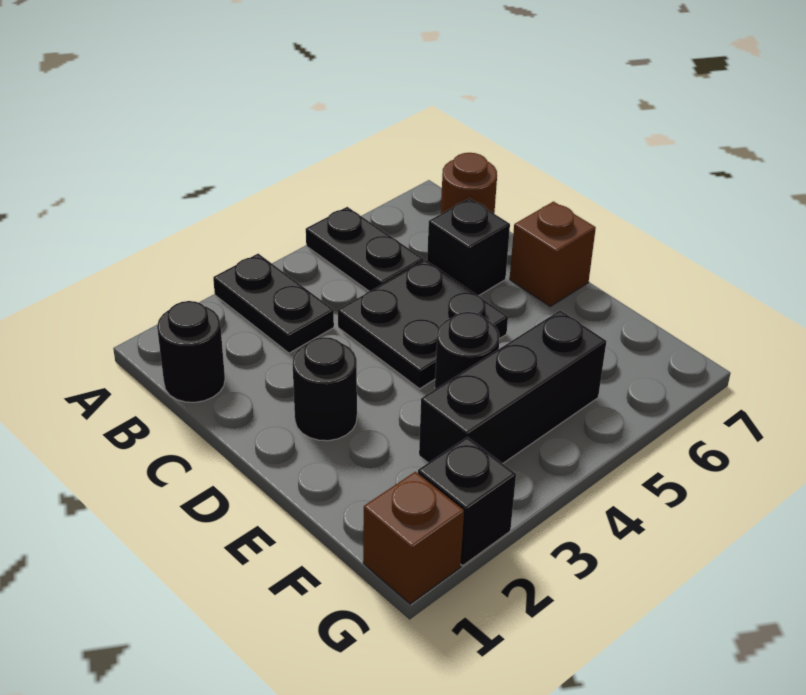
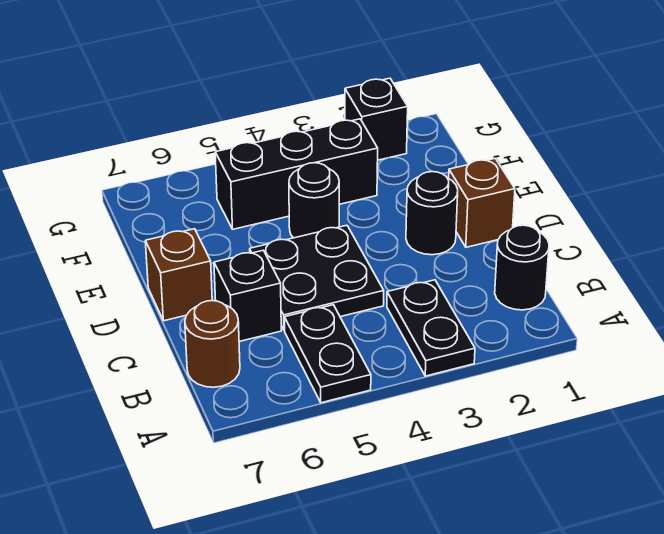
brown brick G1 level 1 -> brown brick D1 level 1

